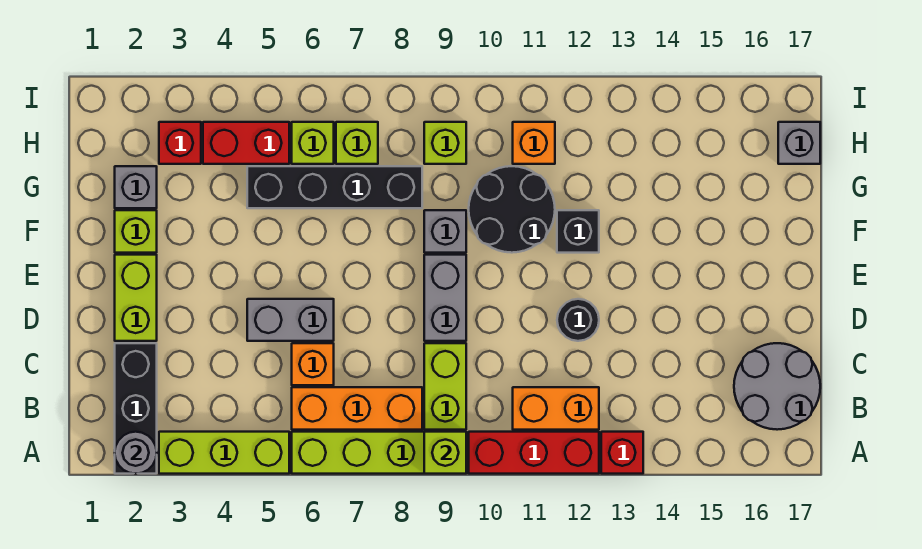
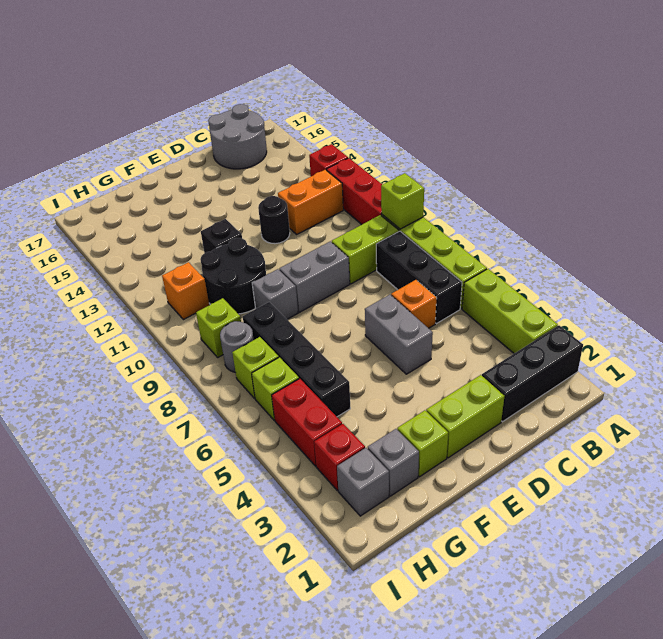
grey round brick A2 level 2 -> grey round brick H8 level 1
orange brick B6:B8 level 1 -> black brick B6:B8 level 1
orange brick B11:B12 level 1 -> orange brick B12:C12 level 1
grey brick H17 level 1 -> grey brick H2 level 1

